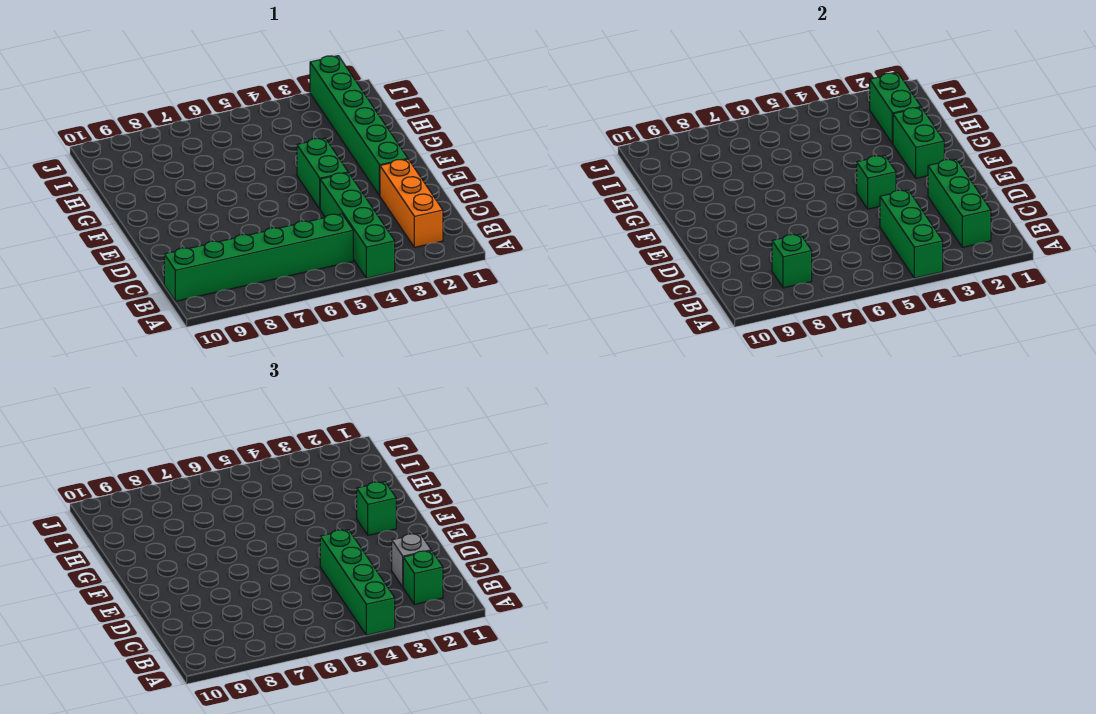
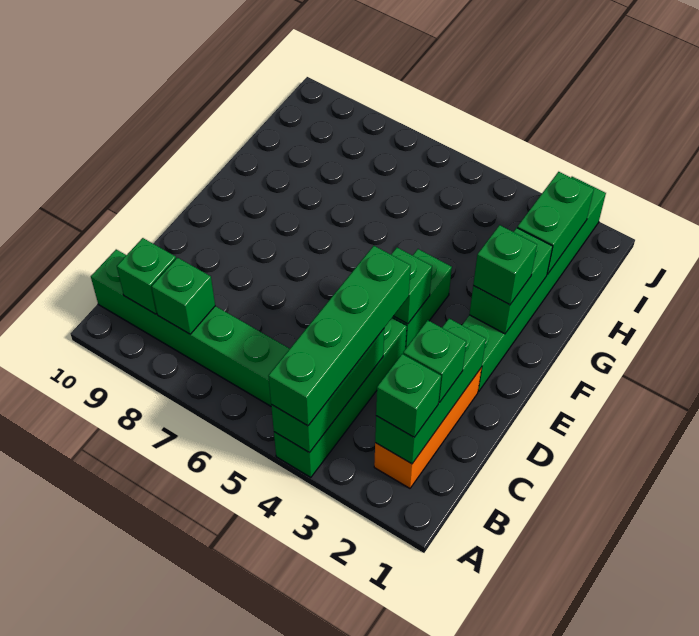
none -> green brick B9 level 2
grey brick C2 level 3 -> green brick C2 level 3

